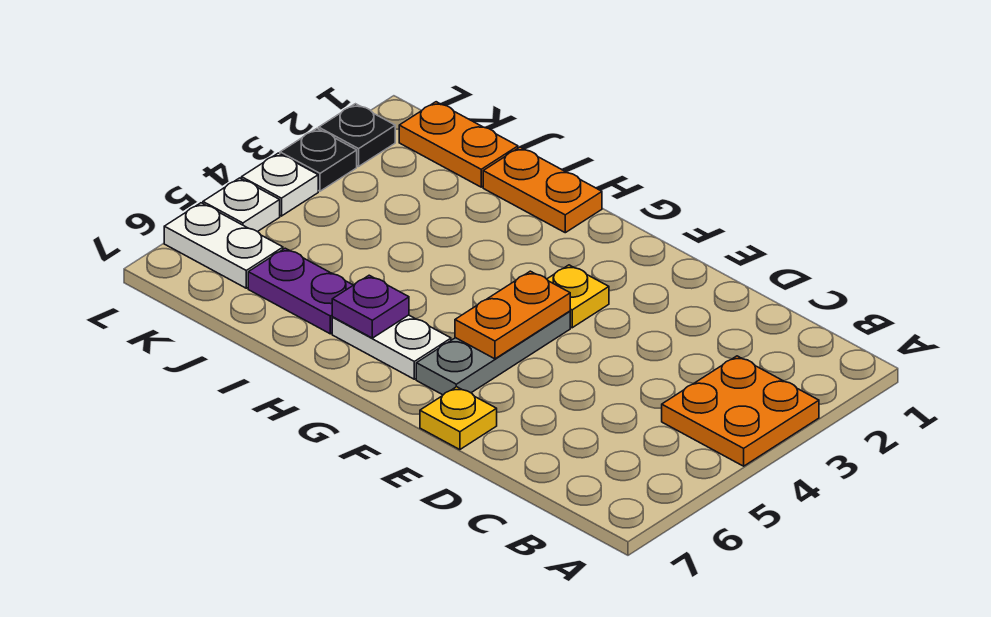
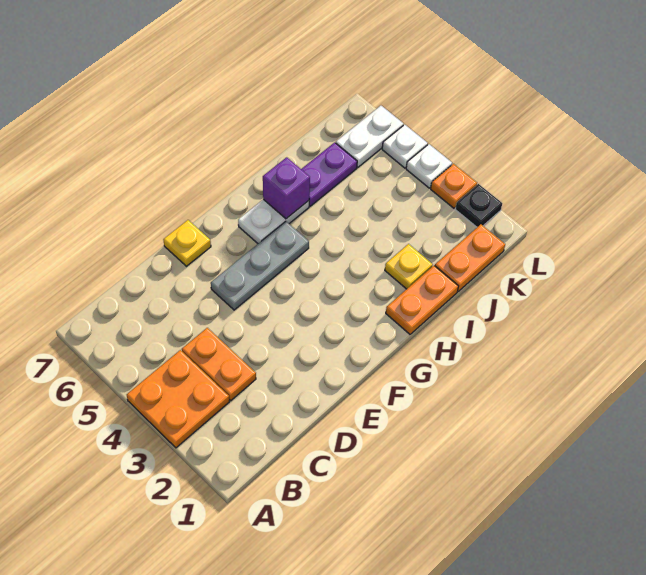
yellow plate F3 level 1 -> yellow plate I2 level 1
grey plate F4:F6 level 1 -> grey plate E5:G5 level 1
orange plate F4:F5 level 2 -> orange plate C3:C4 level 1
purple plate H6 level 2 -> purple brick H6 level 2
black plate L3 level 1 -> orange plate L3 level 1

